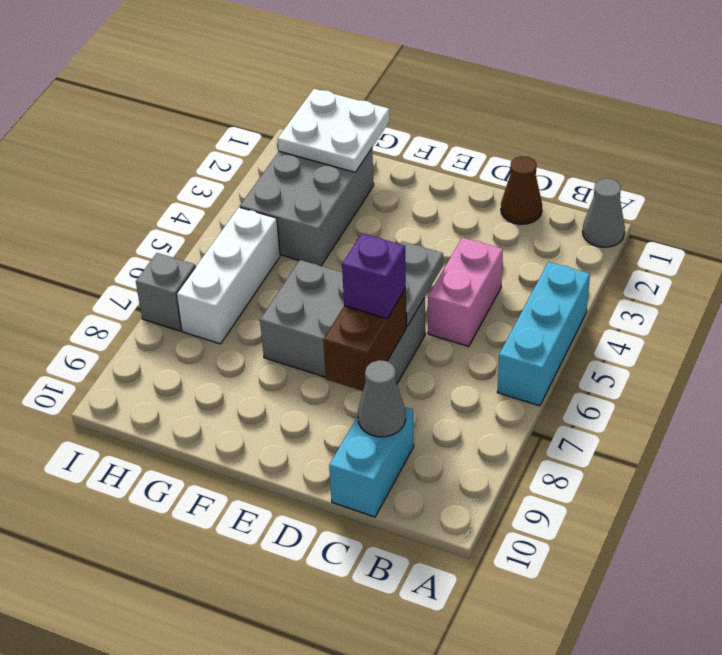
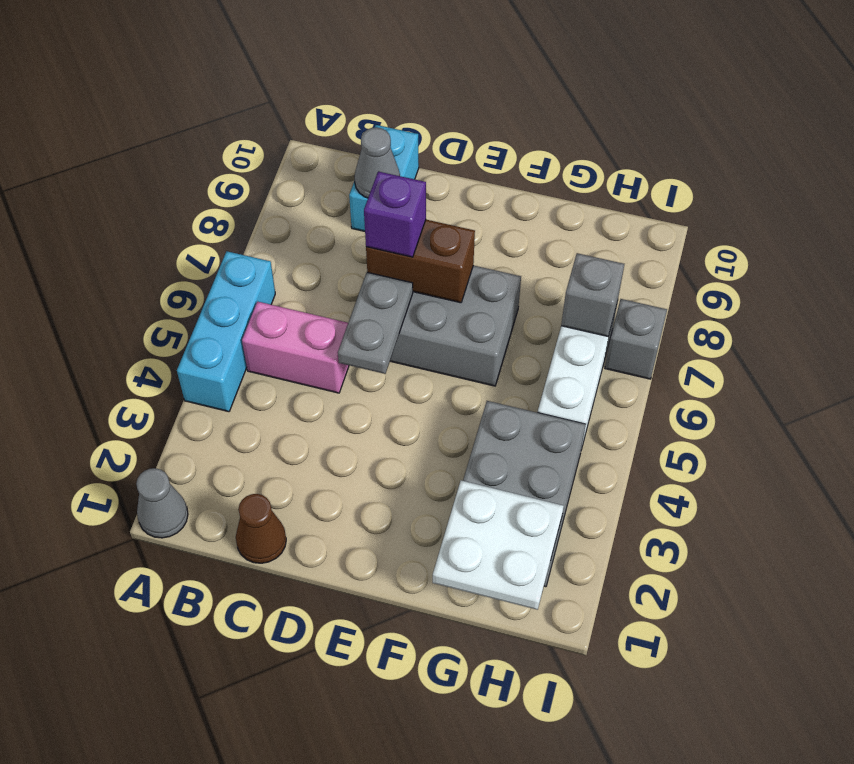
pink brick C4:C5 level 1 -> pink brick B5:C5 level 1
brown brick D7:D8 level 2 -> brown brick D7:E7 level 2
none -> grey brick H7 level 2

